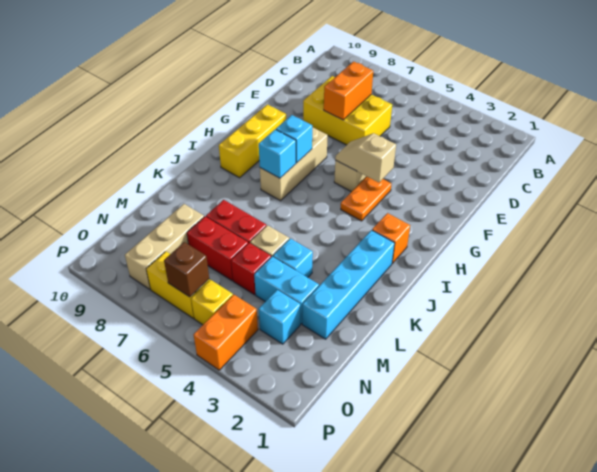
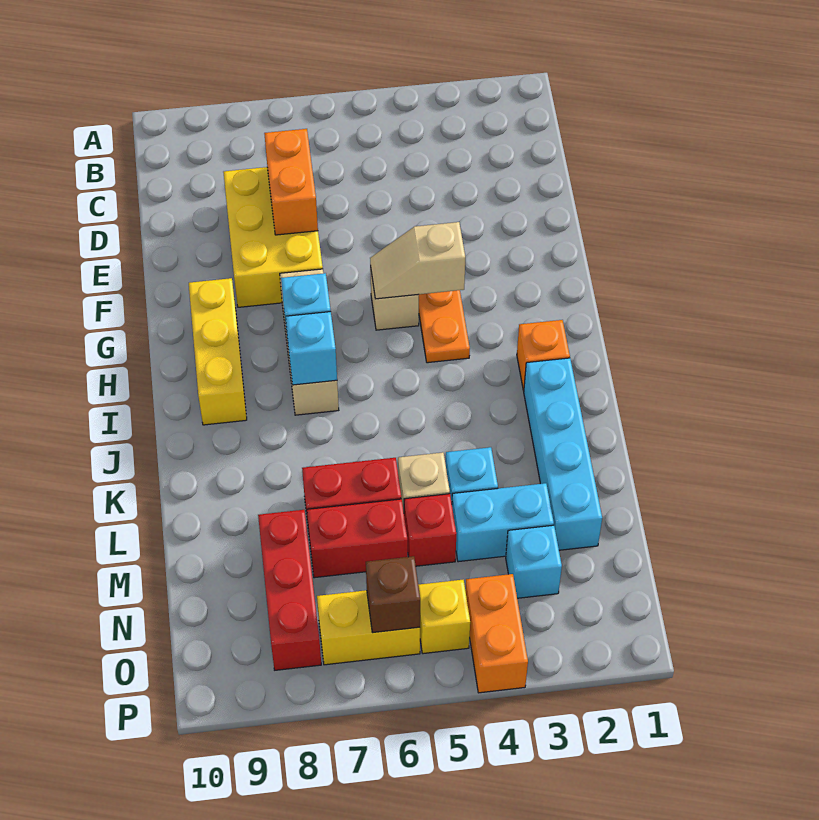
yellow brick D6:E8 level 1 -> yellow brick D7:F8 level 1
tan brick M8:O8 level 1 -> red brick M8:O8 level 1

